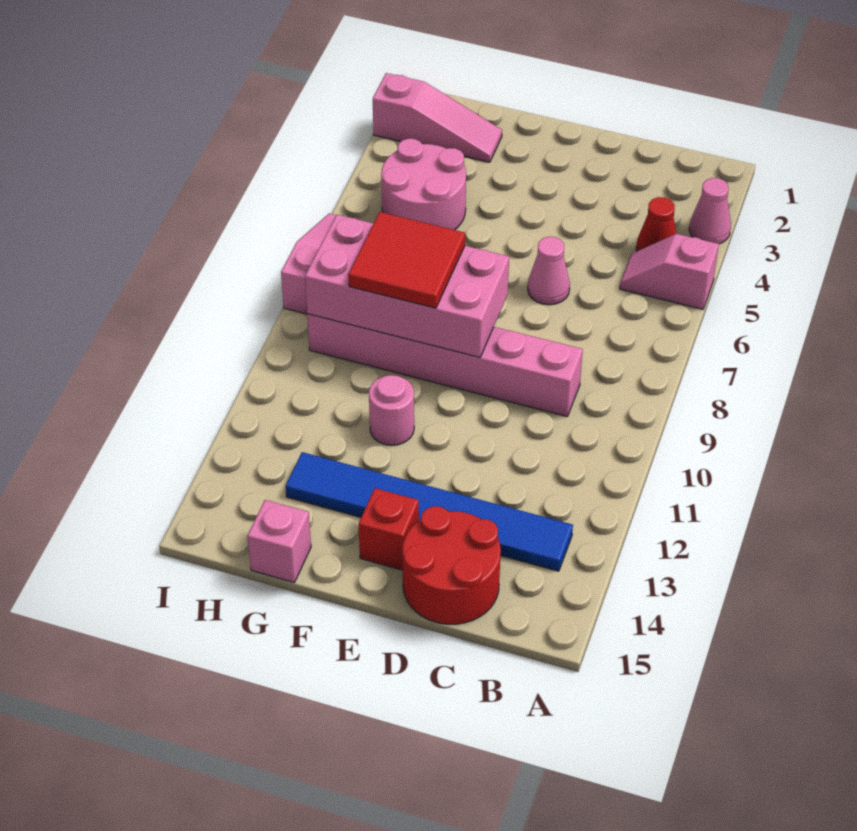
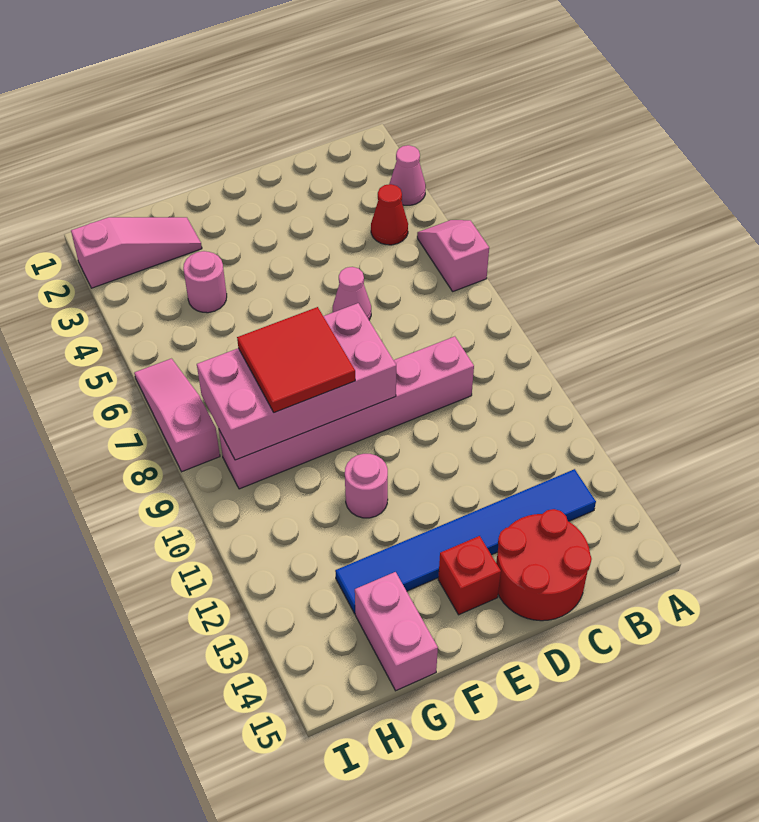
pink slope A5:B5 level 1 top A -> pink slope A5:A6 level 1 top 6
pink round brick G4:H5 level 1 -> pink round brick G4 level 1
pink brick G15 level 1 -> pink brick G14:G15 level 1

